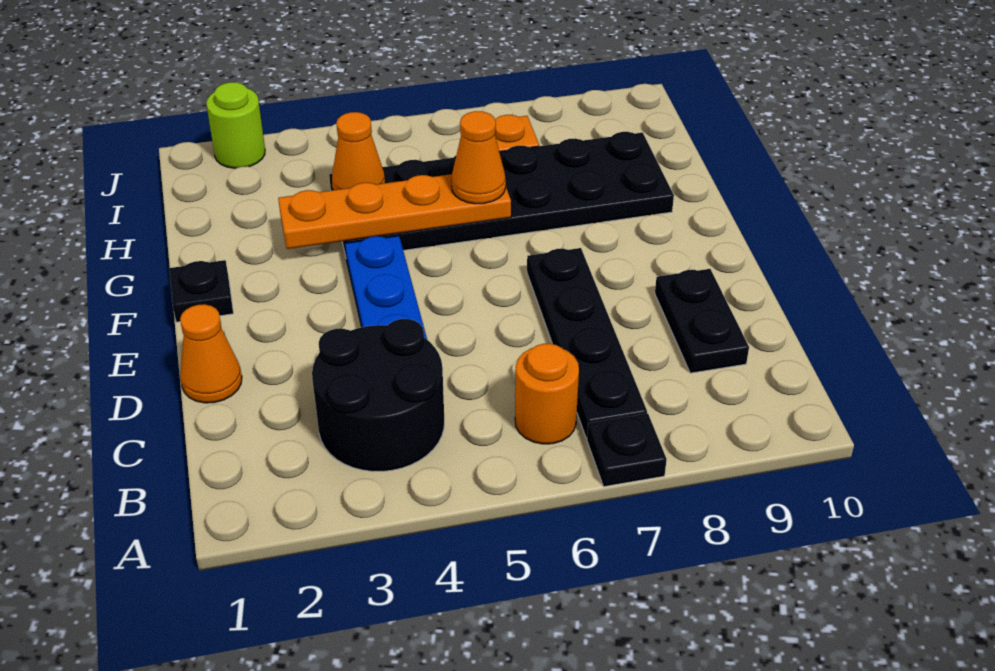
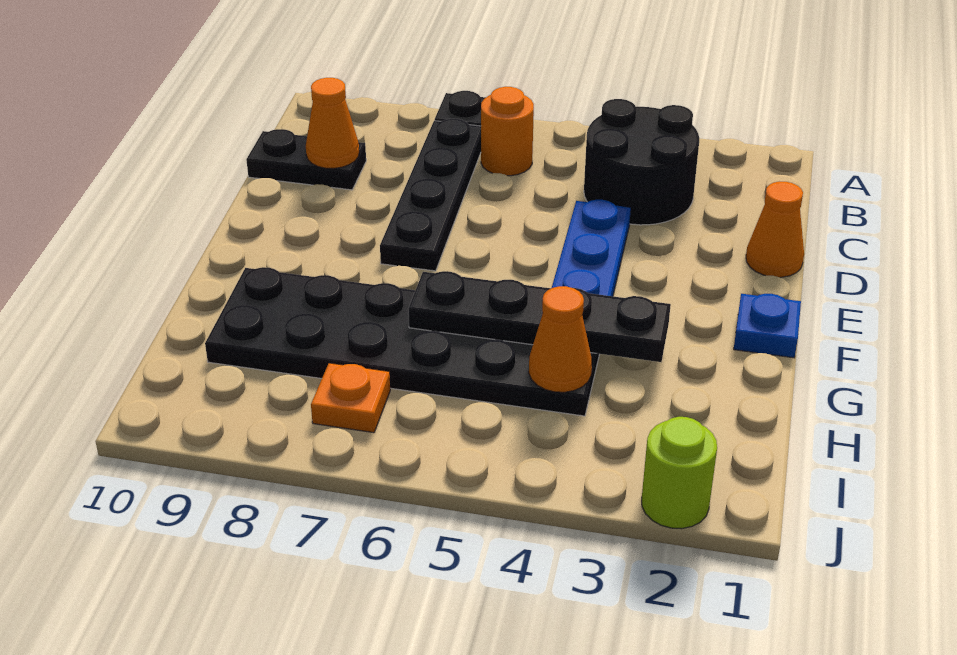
black plate C9:D9 level 1 -> black plate C9:C10 level 1
black plate F1 level 1 -> blue plate F1 level 1
orange plate G3:G6 level 2 -> black plate G3:G6 level 2
orange cone G6 level 3 -> orange cone C9 level 2

